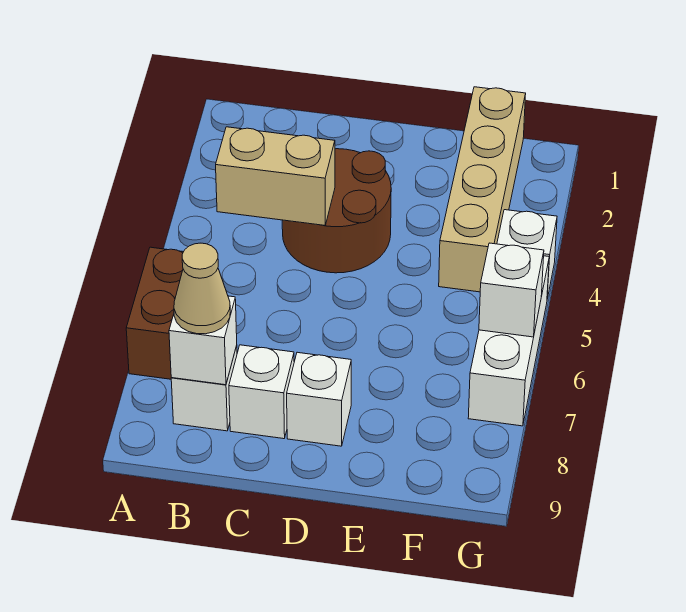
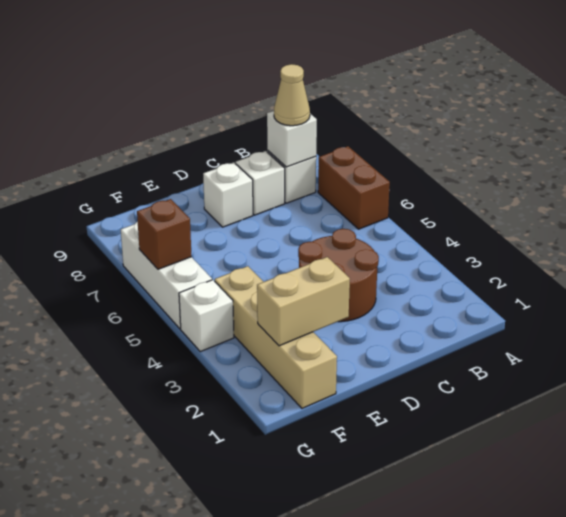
tan brick B4:C4 level 2 -> tan brick E2:F2 level 2
white brick G6 level 2 -> brown brick G6 level 2

